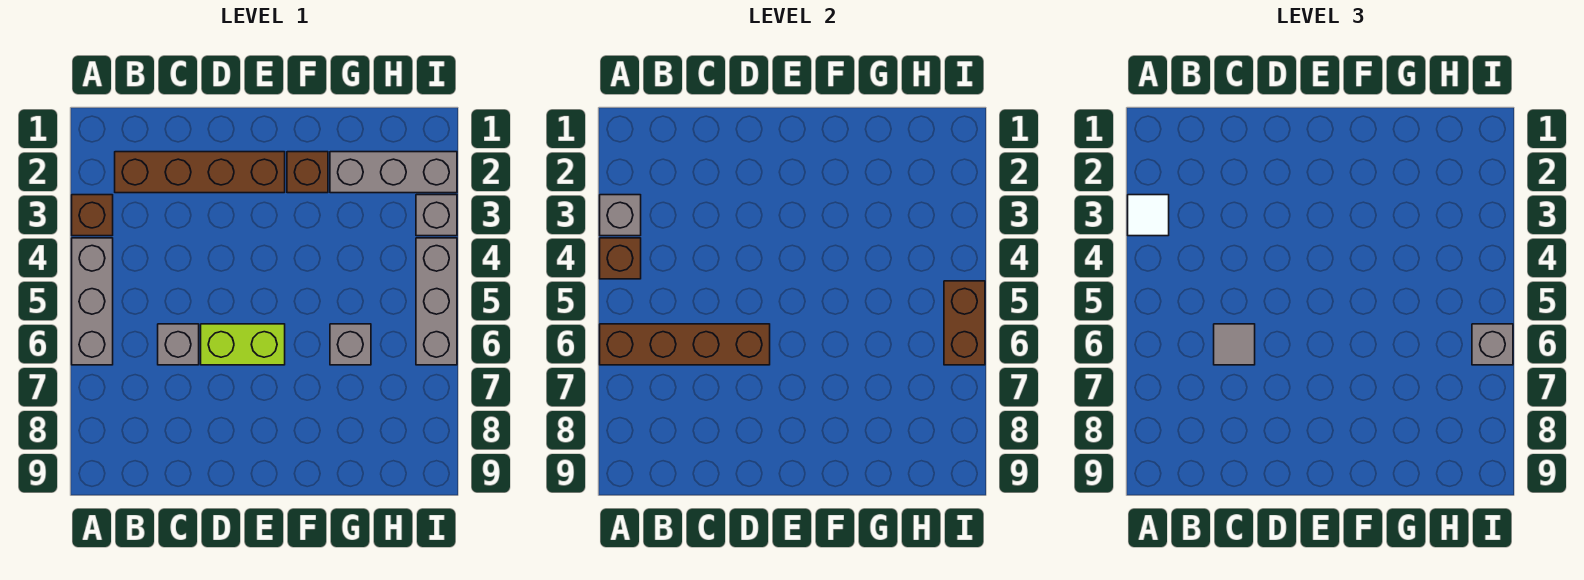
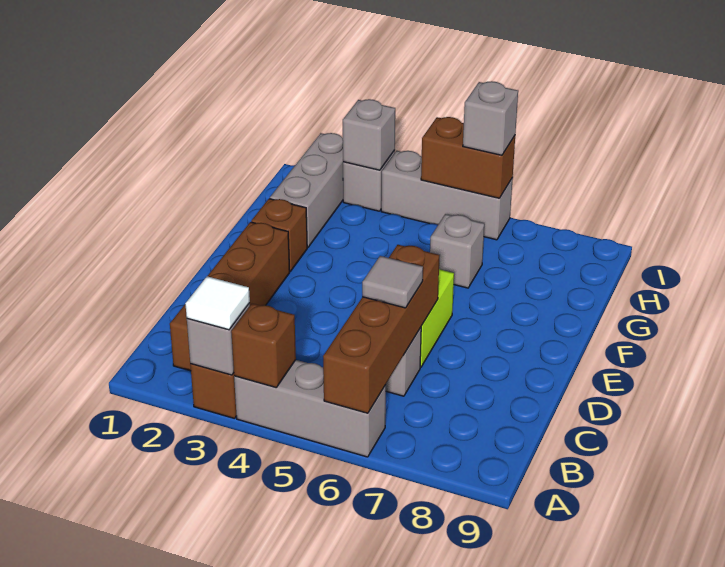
none -> grey brick I3 level 2

